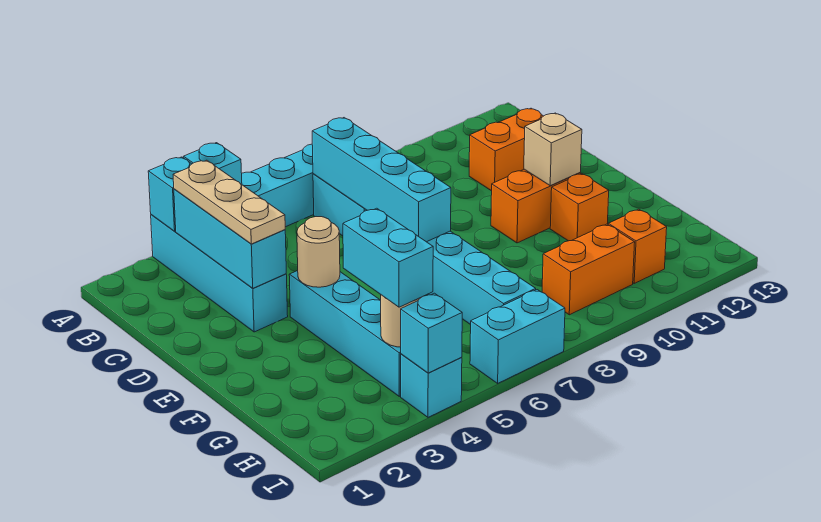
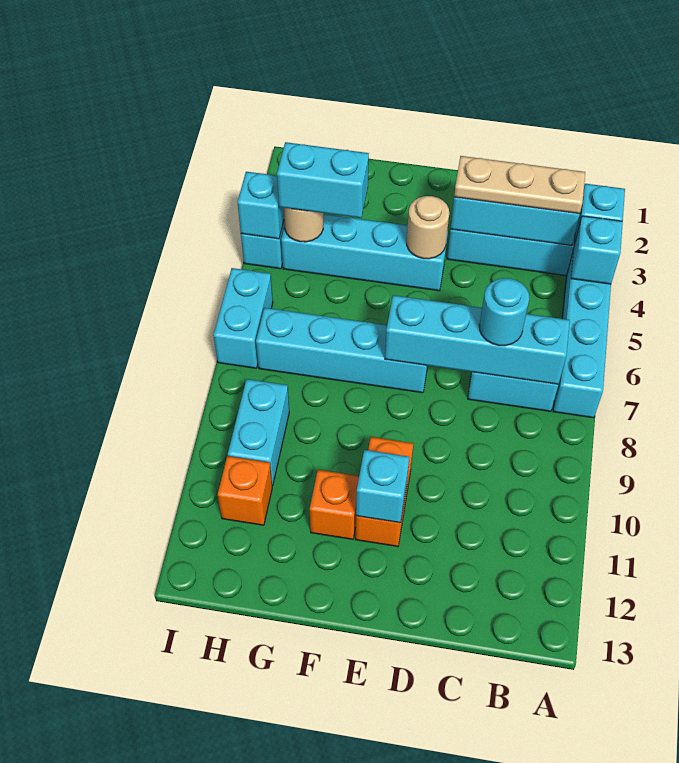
none -> cyan round brick C7 level 3
orange brick C11:C12 level 1 -> none
tan brick E11 level 2 -> cyan brick E11 level 2
orange brick H9:H10 level 1 -> cyan brick H9:H10 level 1

